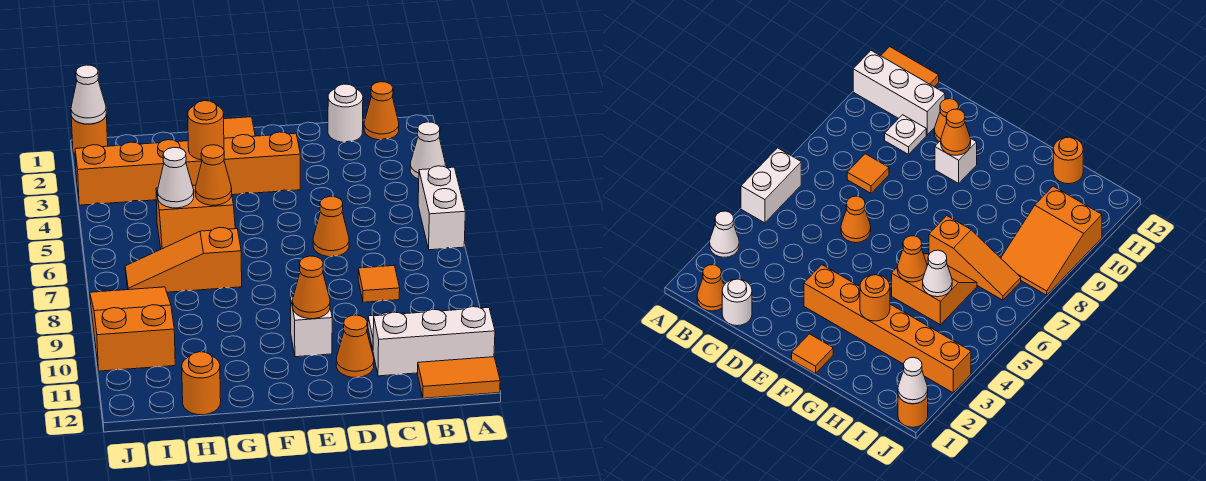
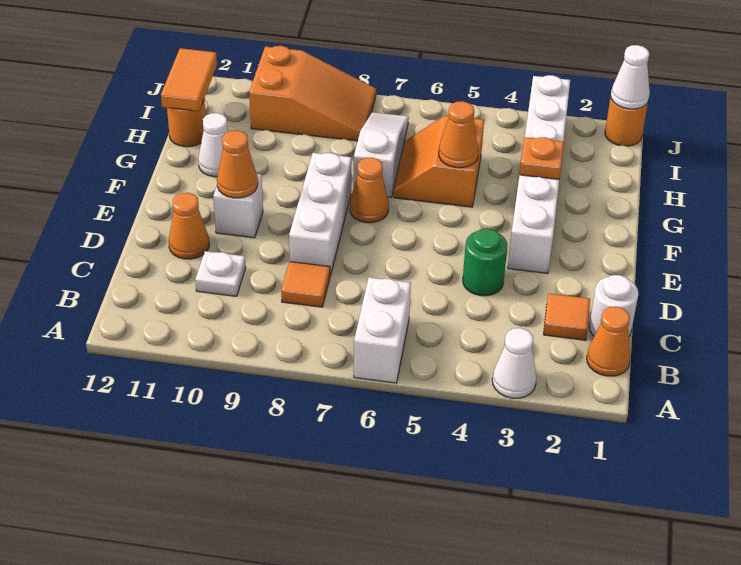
white brick A5:A6 level 1 -> white brick A6:B6 level 1
white brick A11:C11 level 1 -> white brick D8:F8 level 1
orange tile A12:B12 level 1 -> orange tile H12:I12 level 2
none -> green round brick D4 level 1
orange cone D6 level 1 -> orange cone F7 level 1
orange brick E3:J3 level 1 -> white brick E3:J3 level 1
orange tile F1 level 1 -> orange tile C2 level 1
orange round brick G3 level 2 -> orange plate G3 level 2
orange slope G7:I7 level 1 top G -> white slope G7:I7 level 1 top G
white cone H5 level 2 -> white cone G11 level 1

